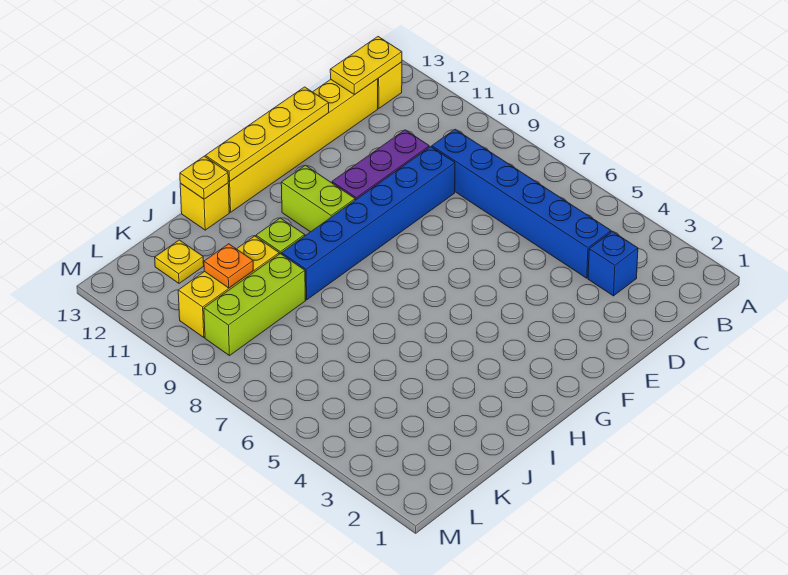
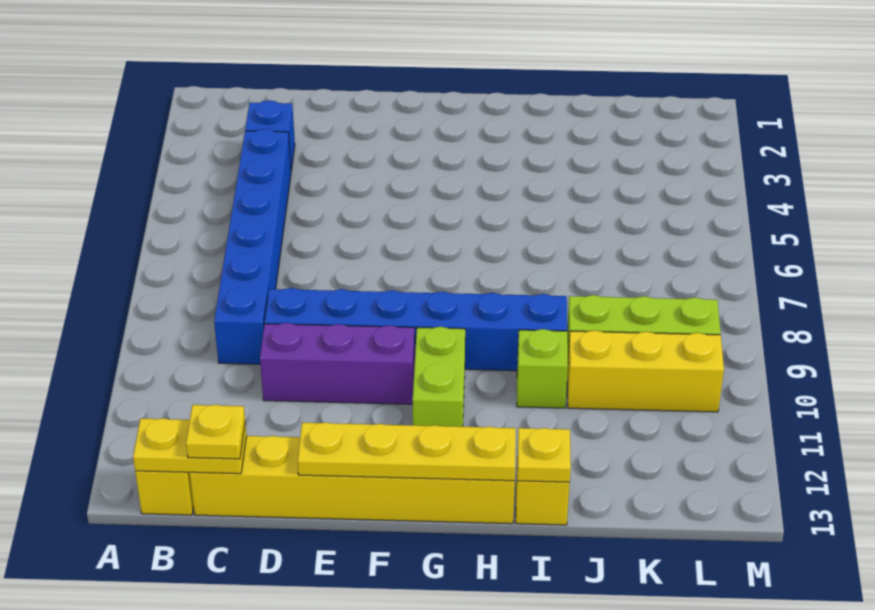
orange plate K10 level 2 -> none
yellow plate K12 level 1 -> yellow plate C13 level 3

